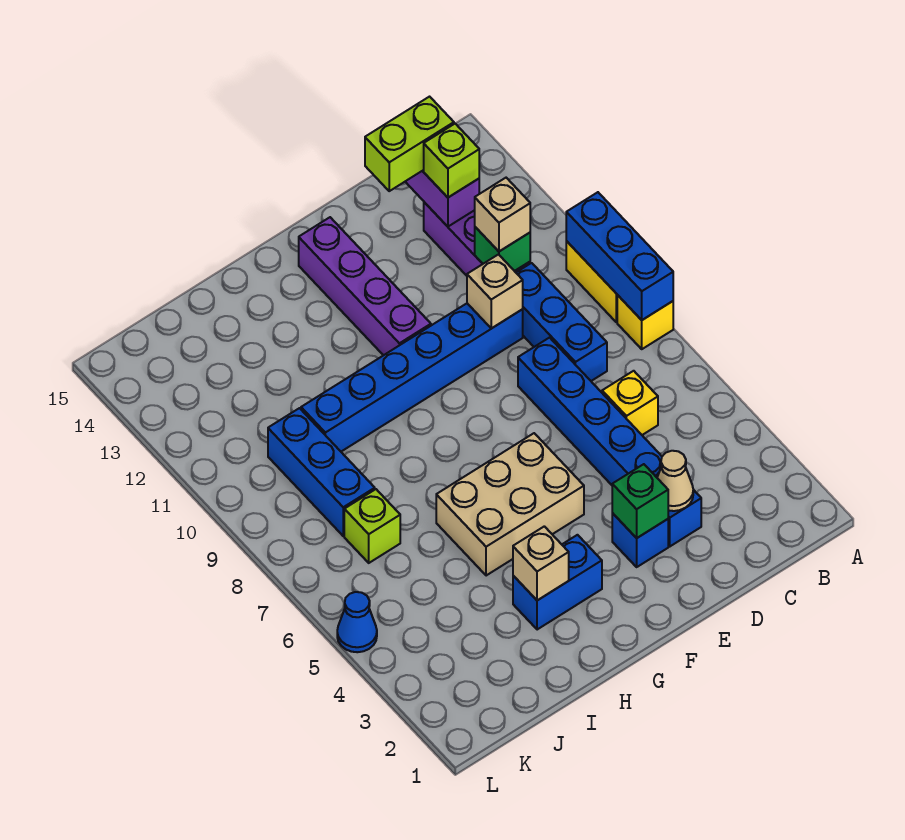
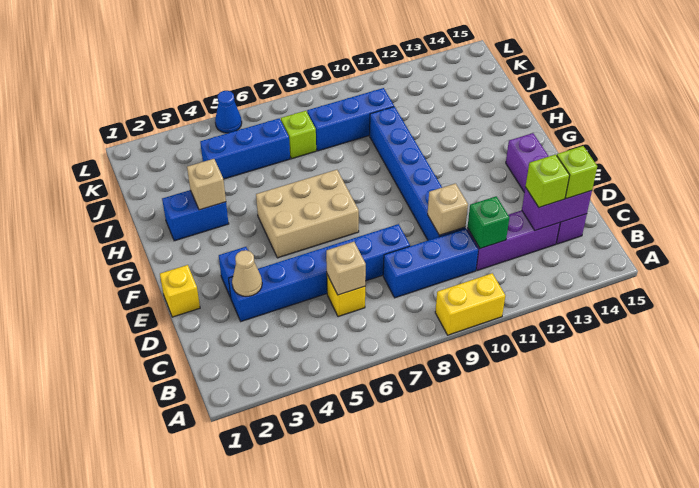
yellow brick A8 level 1 -> yellow brick E1 level 1
blue brick A8:A10 level 2 -> blue brick J4:J6 level 1
tan brick C11 level 3 -> tan brick C6 level 2
lime brick C14:D14 level 3 -> lime brick C14 level 3
green brick E3 level 2 -> none
tan brick F5:H6 level 1 -> tan brick F5:G7 level 1
purple brick F11:F14 level 1 -> purple brick C14:F14 level 1
blue brick G3:H3 level 1 -> blue brick H2:H3 level 1

